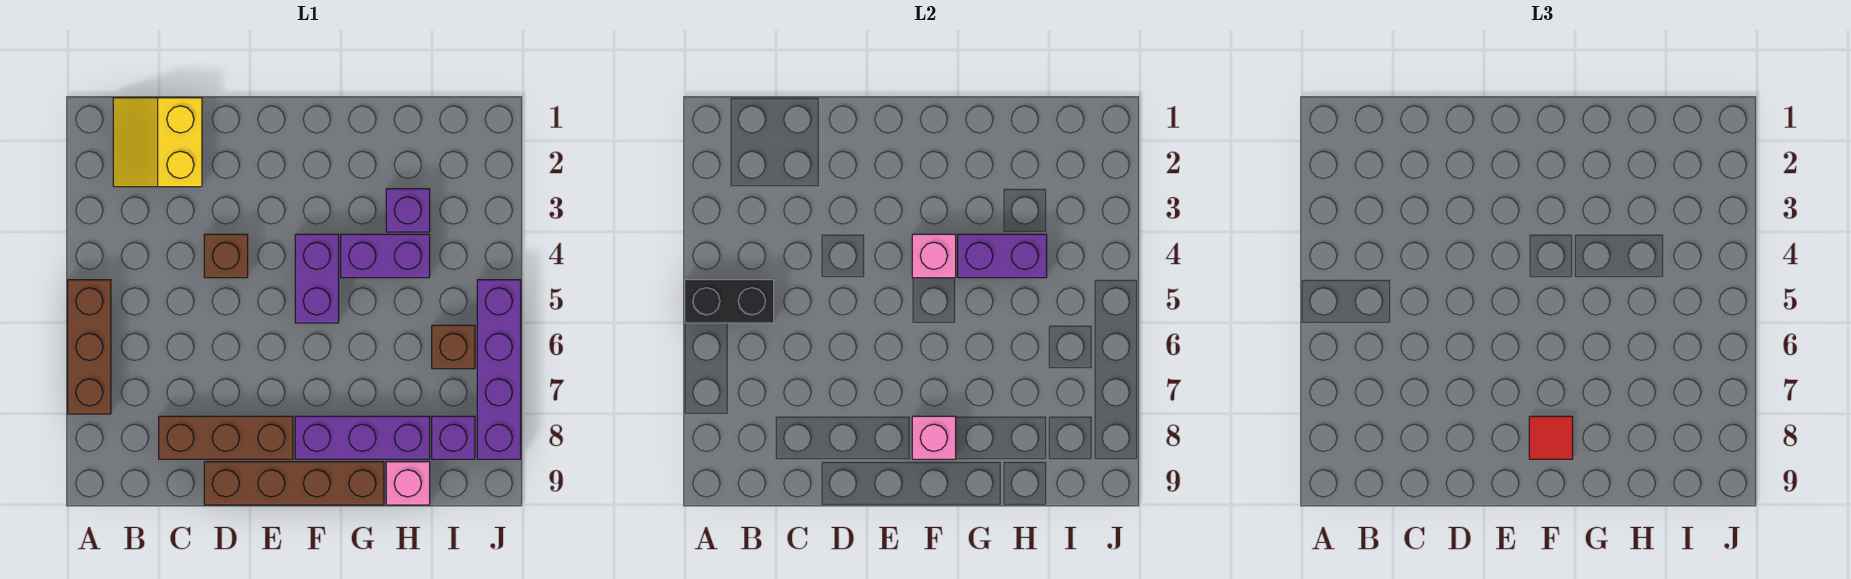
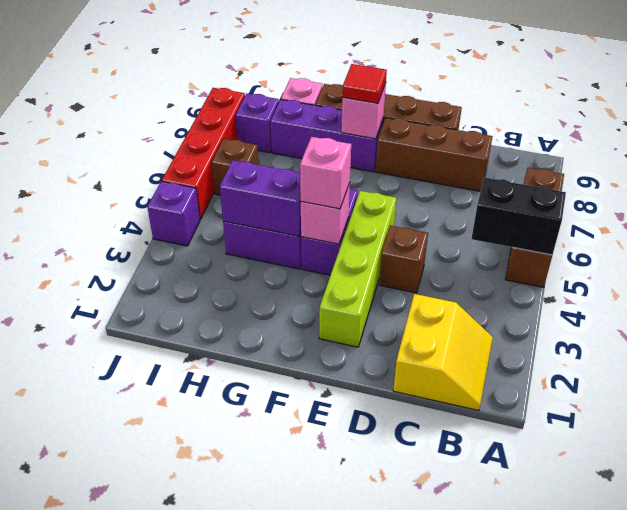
none -> lime brick E2:E5 level 1
none -> pink brick F4 level 3
purple brick H3 level 1 -> purple brick J4 level 1
purple brick J5:J8 level 1 -> red brick J5:J8 level 1

